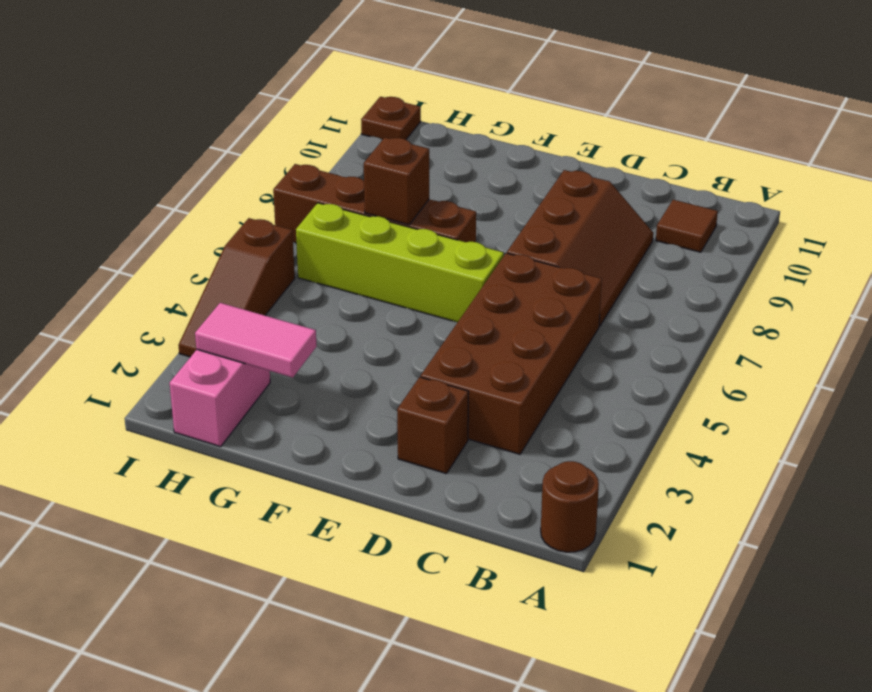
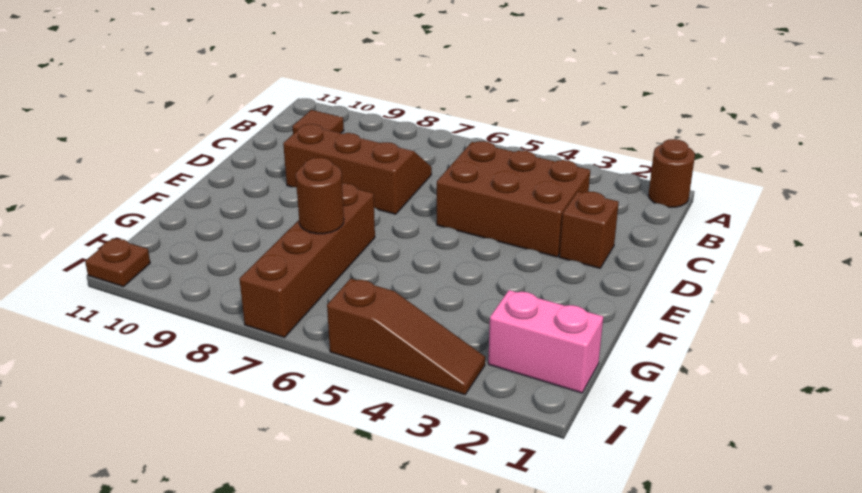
brown brick C3:D6 level 1 -> brown brick C3:D5 level 1
lime brick E6:H6 level 1 -> none
pink tile G2:H2 level 2 -> none
brown brick G7 level 2 -> brown round brick G7 level 2

